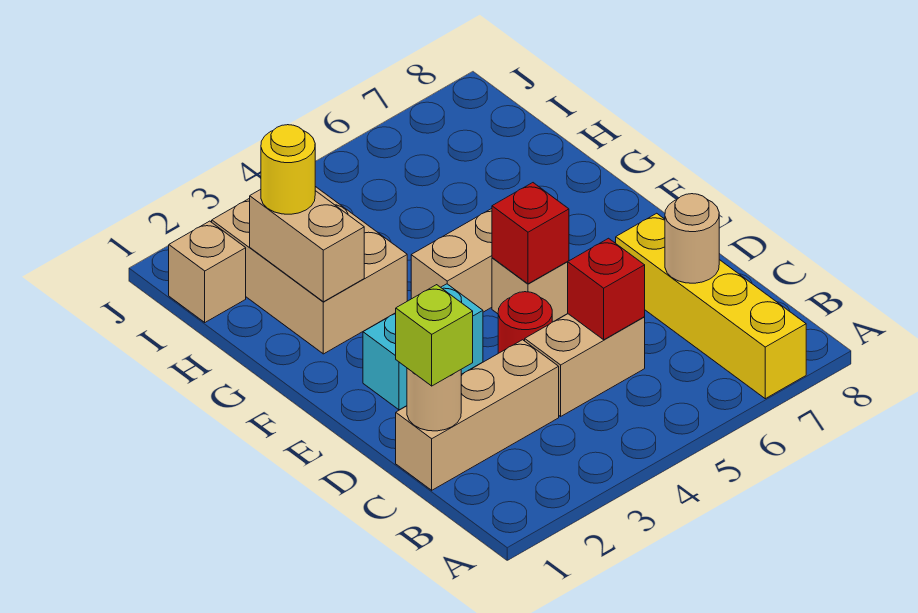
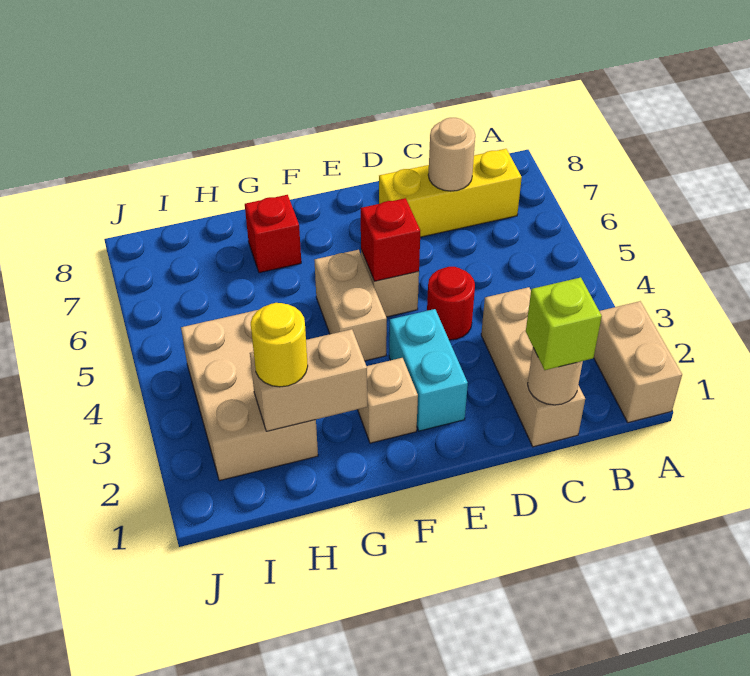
yellow brick A7:D7 level 1 -> yellow brick B7:D7 level 1
tan brick C4:C5 level 1 -> tan brick A1:A2 level 1
red brick C5 level 2 -> red brick G7 level 1
tan brick G2:I3 level 1 -> tan brick H2:I4 level 1
tan brick I1 level 1 -> tan brick F2 level 1

